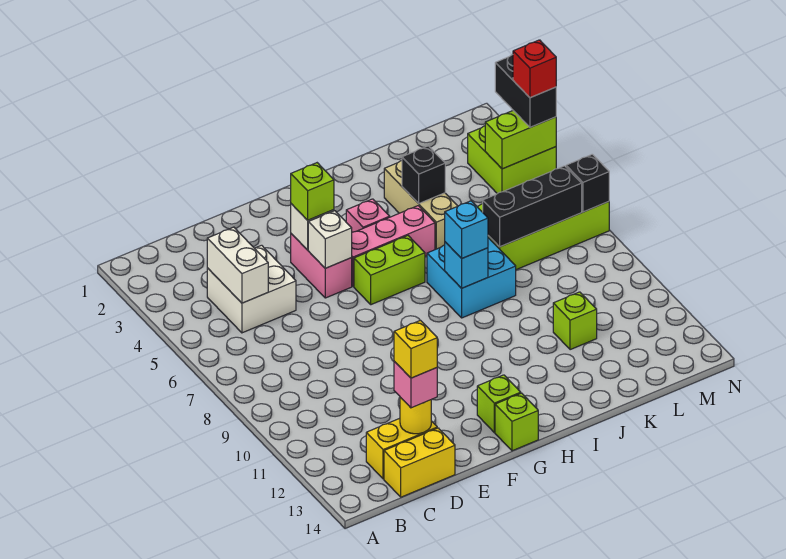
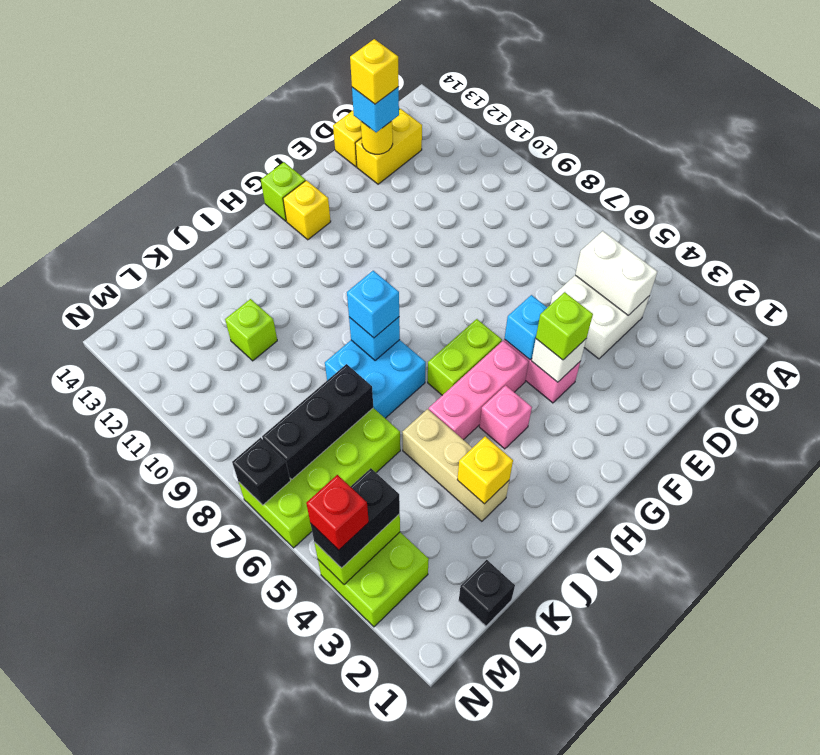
pink brick D13 level 3 -> cyan brick D13 level 3
white brick F5 level 2 -> cyan brick F5 level 2
lime brick G13 level 1 -> yellow brick G13 level 1
none -> yellow brick J3 level 2
black brick J4 level 2 -> black brick L1 level 1
black brick N3:N4 level 3 -> black brick M4:N4 level 3

